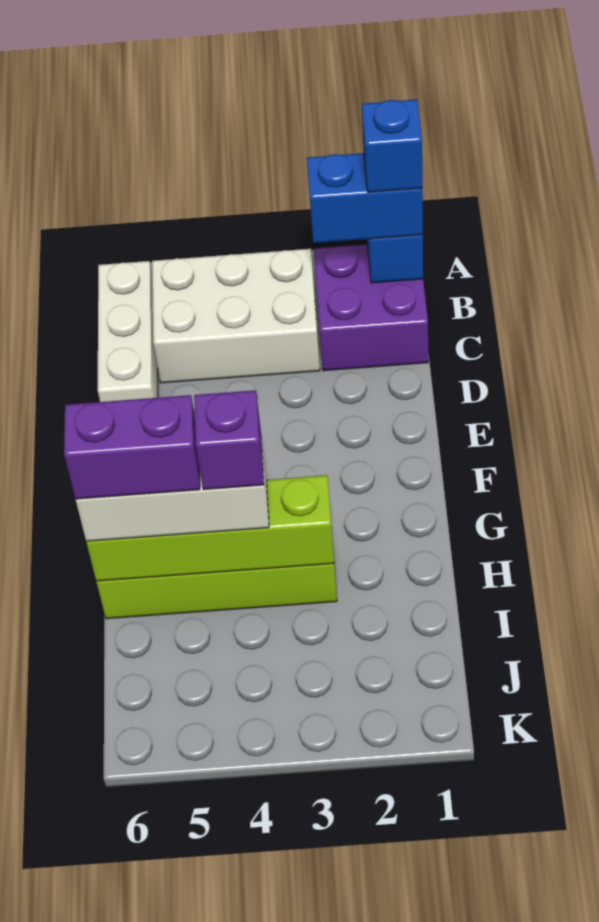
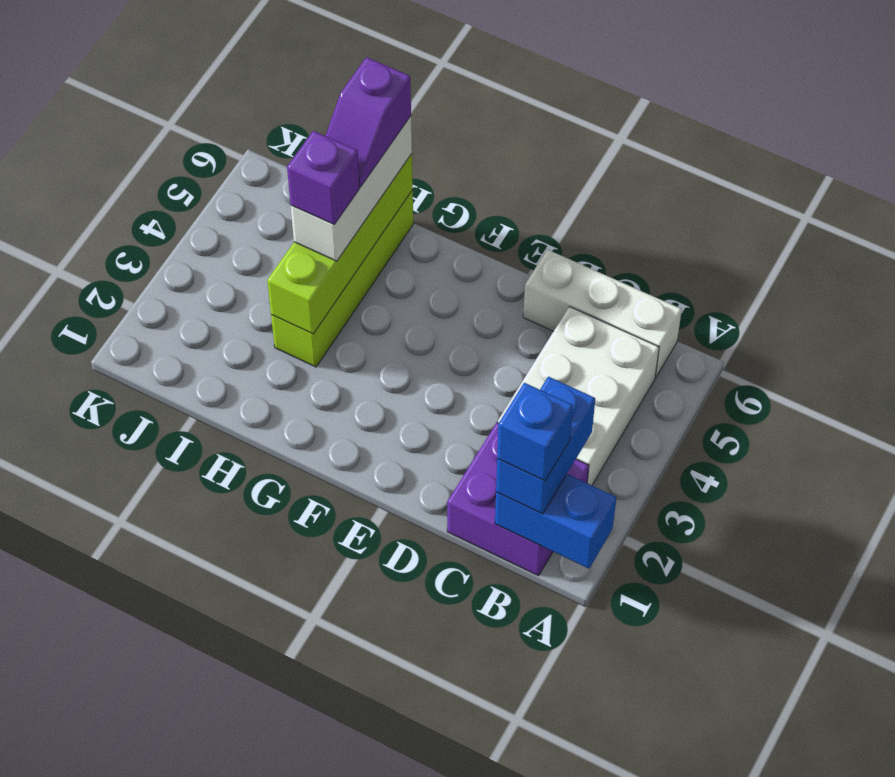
purple brick H5:H6 level 4 -> purple slope H5:H6 level 4 top 6

